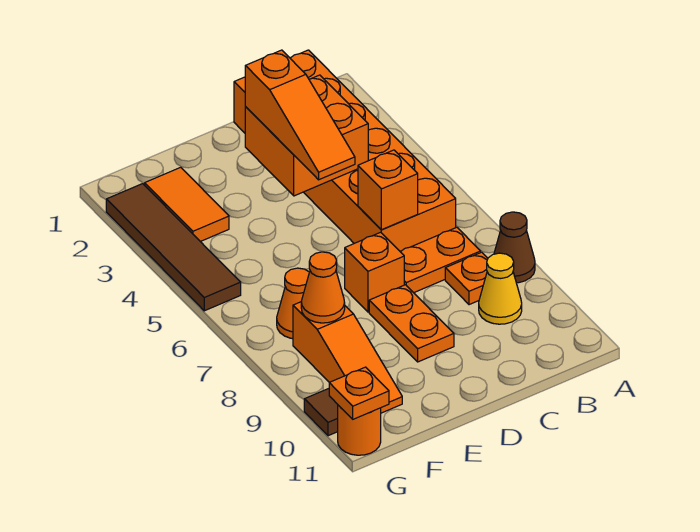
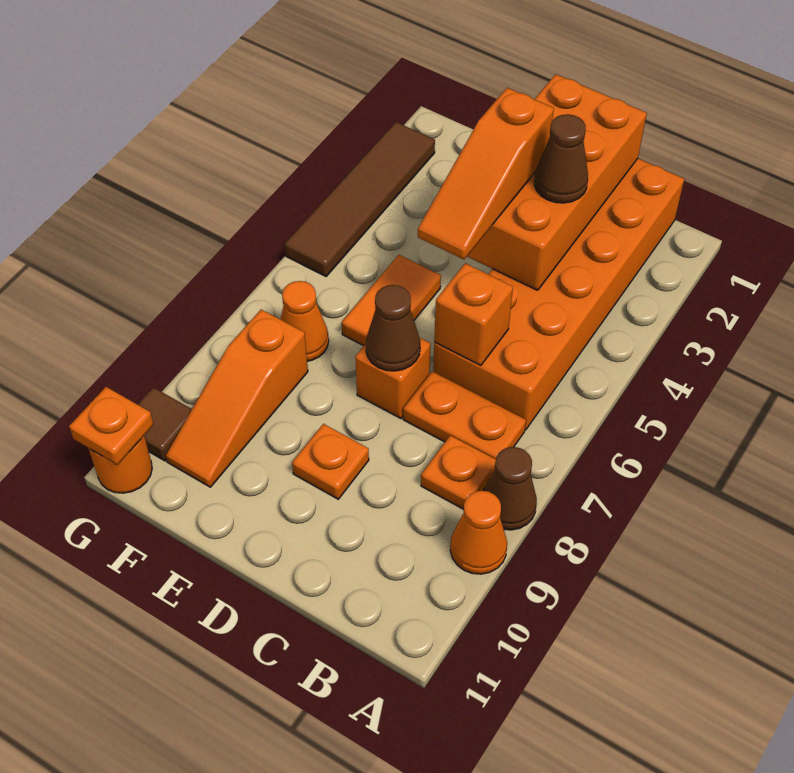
yellow cone B9 level 1 -> none
orange brick C3:D4 level 2 -> orange brick C1:D4 level 2
none -> brown cone C3 level 3
none -> brown cone D7 level 2
orange plate D8:D9 level 1 -> orange plate D9 level 1
orange tile F2:F3 level 1 -> orange tile E5:E6 level 1
orange cone F8 level 2 -> orange cone A9 level 1

